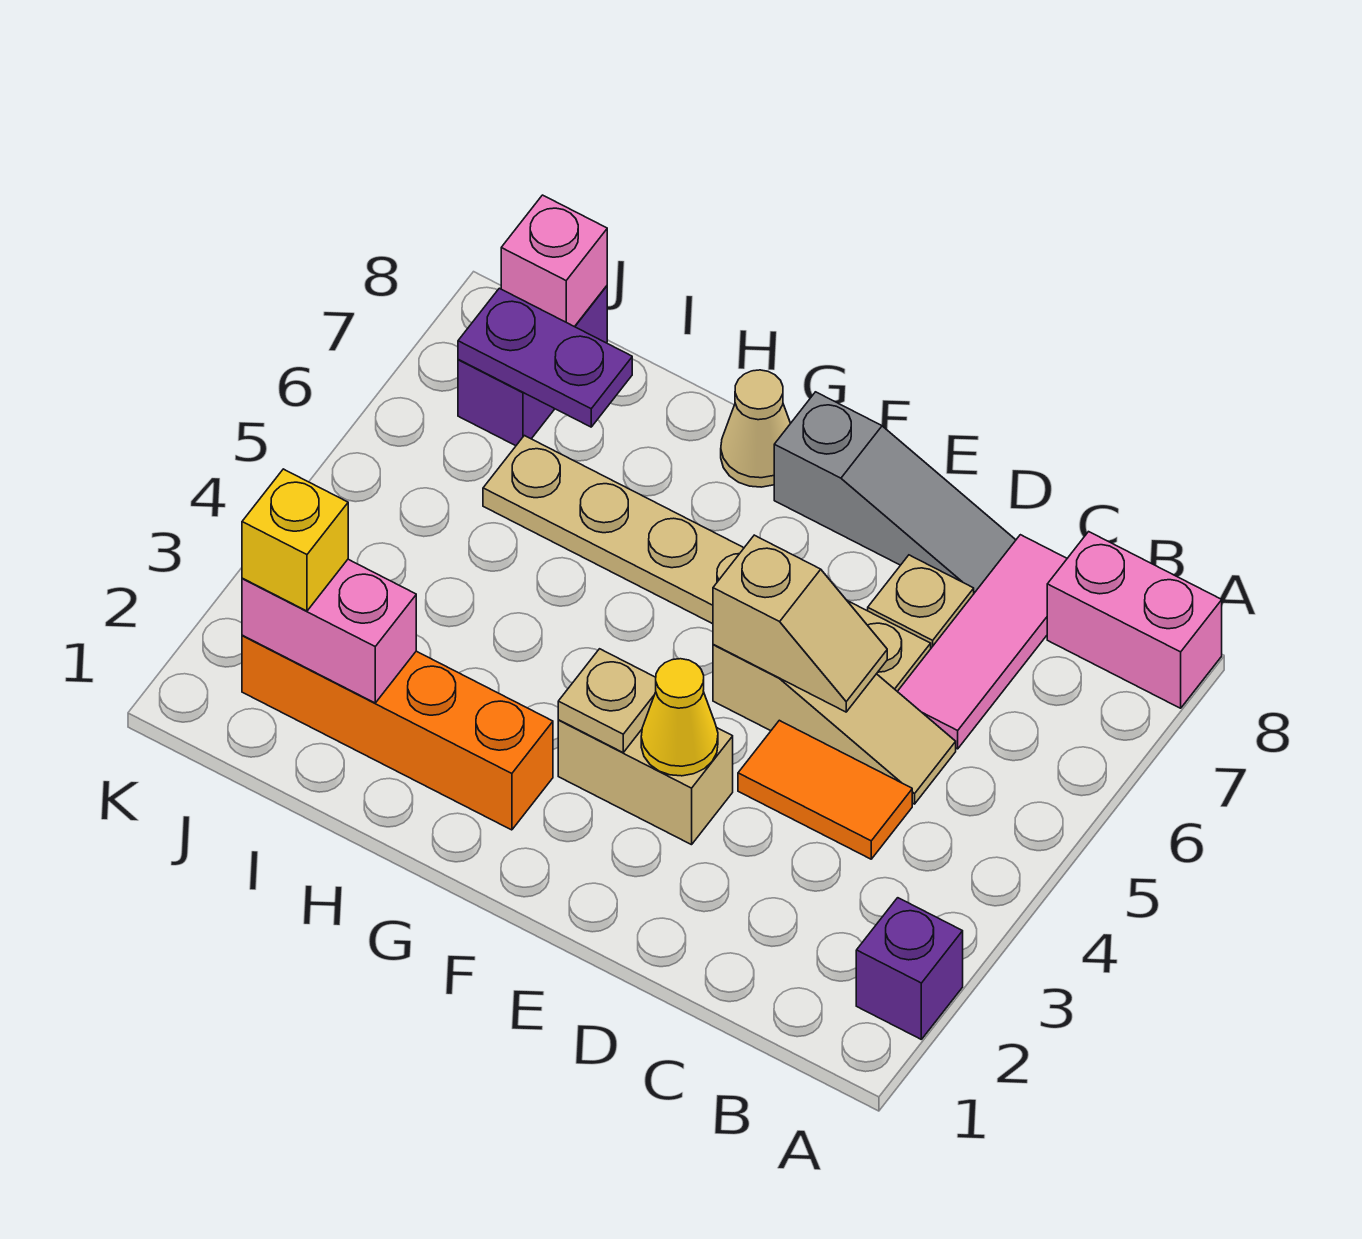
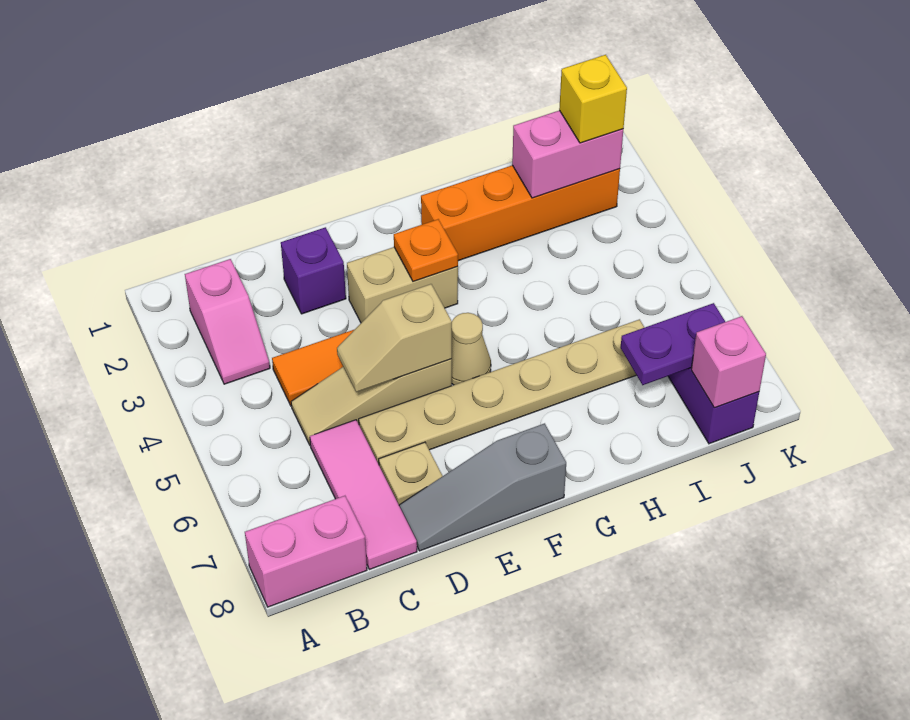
purple brick A2 level 1 -> purple brick D2 level 1
none -> pink slope B2:B3 level 1 top 2
yellow cone E3 level 2 -> none
tan plate F3 level 2 -> orange plate F3 level 2
tan cone G8 level 1 -> tan cone F5 level 1

